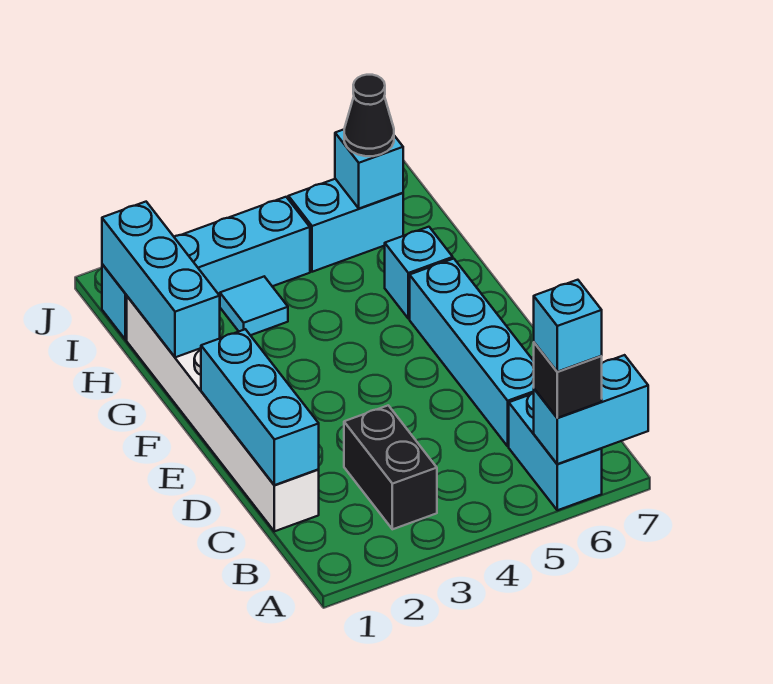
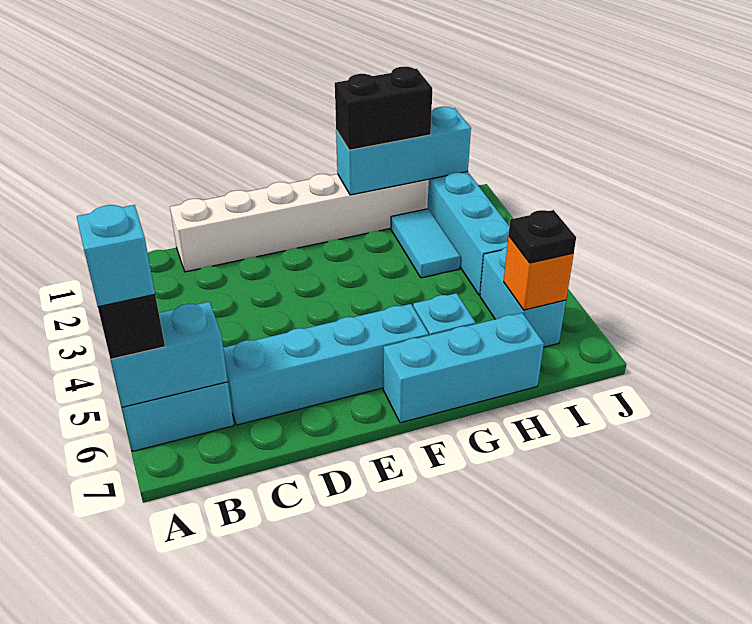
cyan brick A6:A7 level 2 -> cyan brick A6:B6 level 2
black brick B3:C3 level 1 -> black brick G1:H1 level 3
cyan brick C1:E1 level 2 -> cyan brick F7:H7 level 1
cyan tile H3 level 1 -> cyan tile H2:H3 level 1
cyan brick I6 level 2 -> orange brick I6 level 2
black cone I6 level 3 -> black plate I6 level 3

